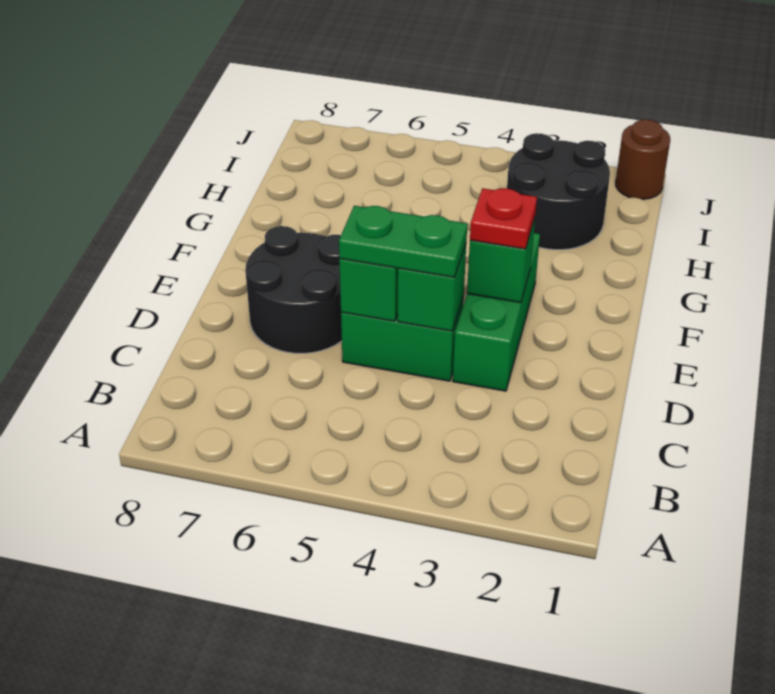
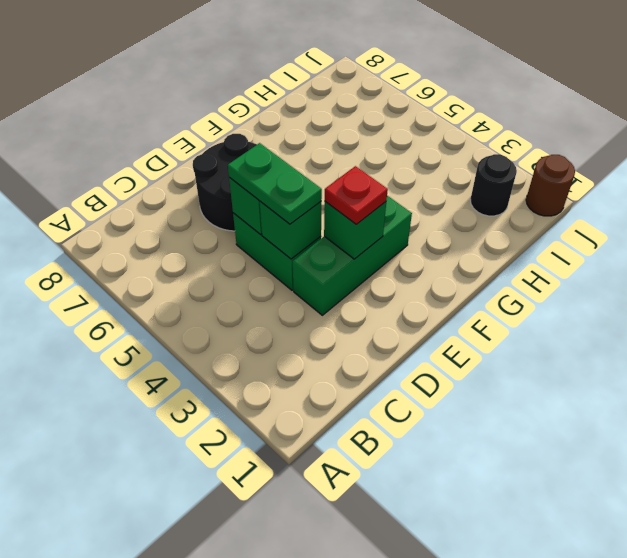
black round brick H2:I3 level 1 -> black round brick I2 level 1

